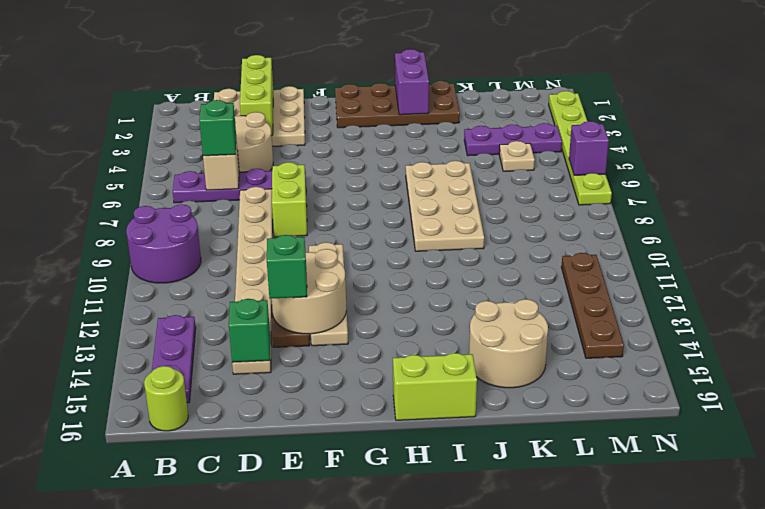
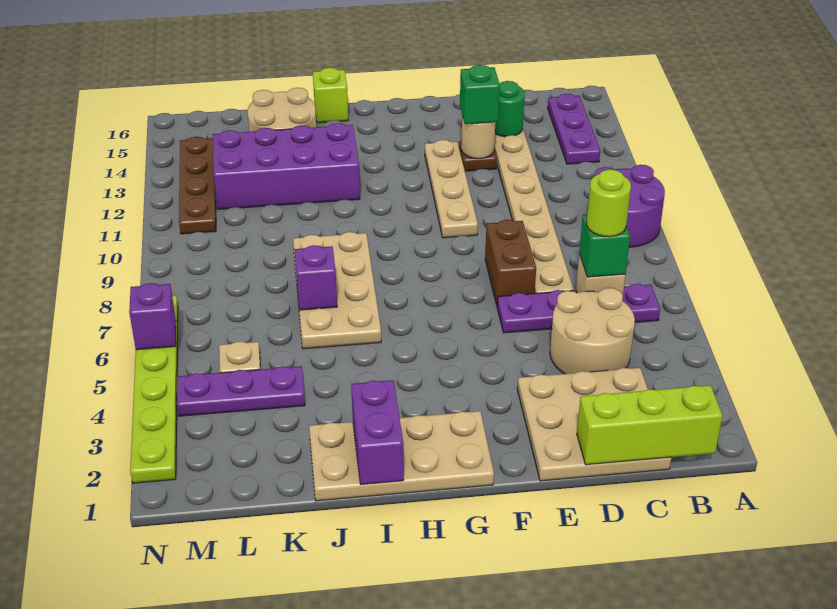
lime round brick B16 level 1 -> lime round brick C6 level 4
lime brick D1:D3 level 2 -> lime brick B1:D1 level 2
green brick D14 level 2 -> green round brick D14 level 2
lime brick E7:E8 level 1 -> brown brick E7:E8 level 1
tan round brick E12:F13 level 2 -> tan round brick E13 level 2
brown plate G1:J2 level 1 -> tan plate G1:J2 level 1
lime brick H16:I16 level 1 -> lime brick I16 level 1
none -> purple brick I12:L13 level 1
none -> purple brick J7 level 2

